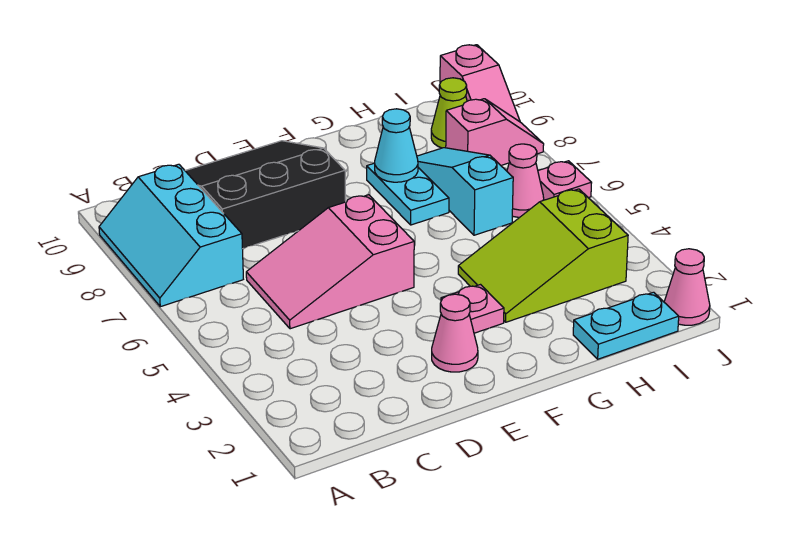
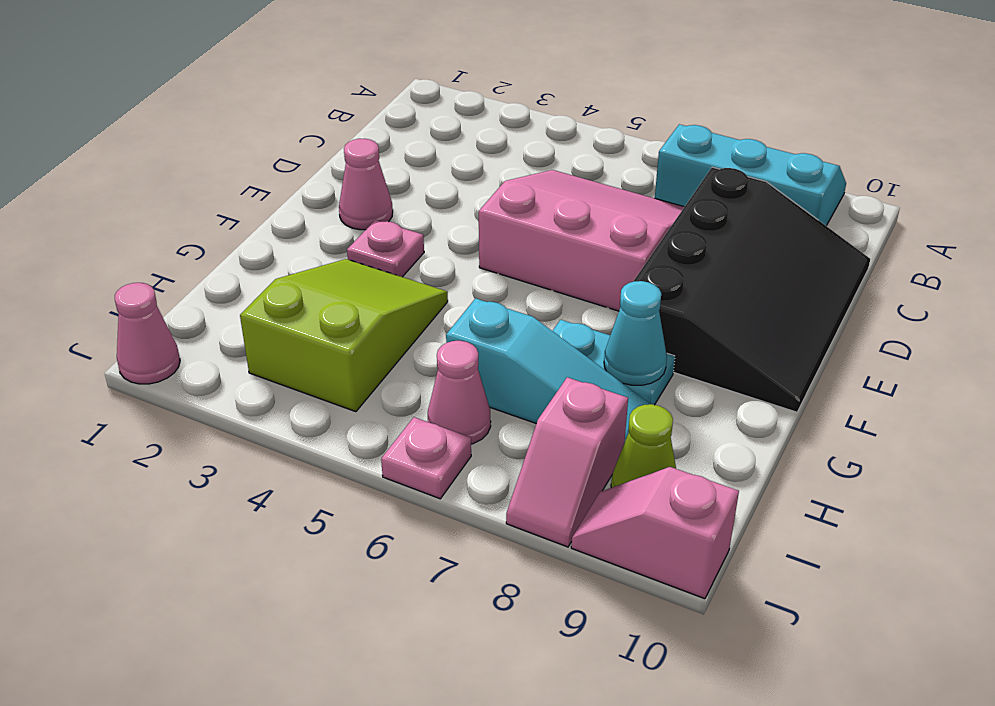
pink slope C5:E6 level 1 top E -> pink slope C5:E7 level 1 top E
black slope C8:E10 level 1 top 8 -> black slope C8:F10 level 1 top 8
cyan plate H1:I1 level 1 -> none

